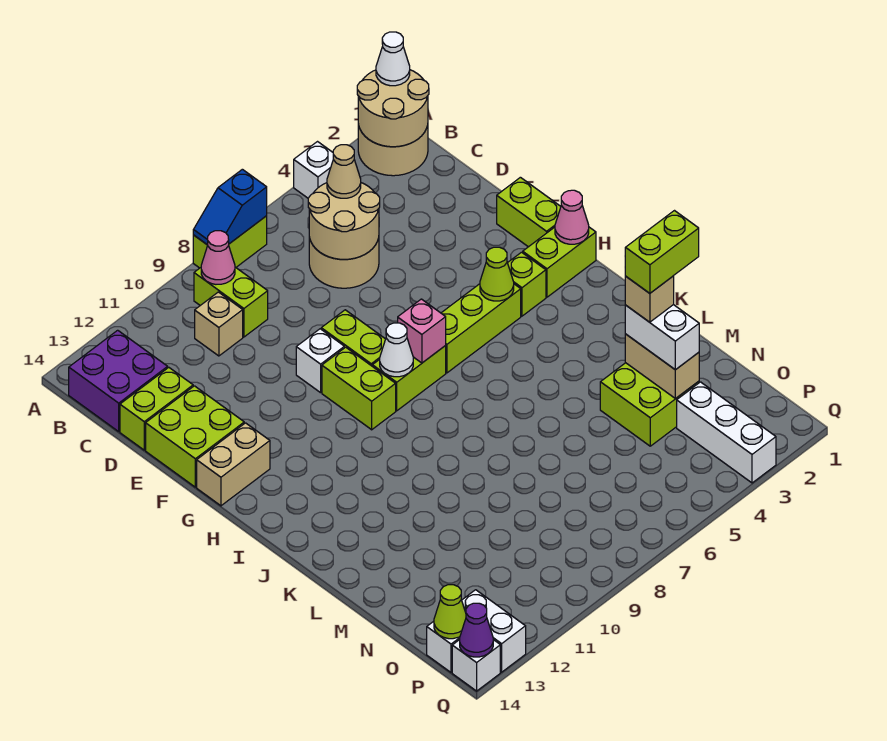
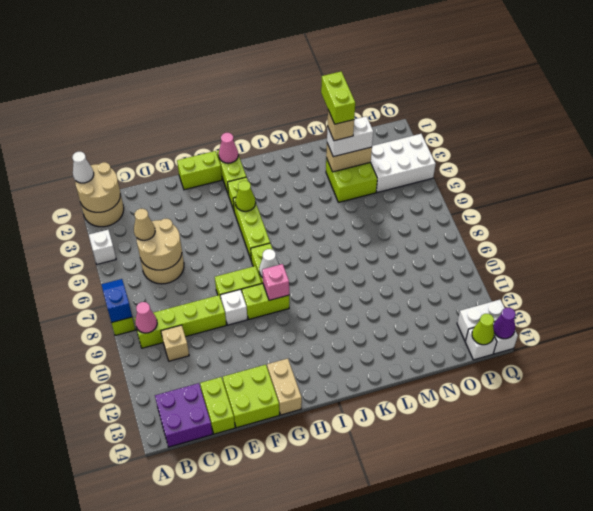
blue slope A7:A8 level 2 top 7 -> blue slope A7:A8 level 2 top 8
lime brick B9:C9 level 1 -> lime brick B9:E9 level 1
pink brick H7 level 2 -> pink brick H9 level 2
white brick O3:Q3 level 1 -> white brick O3:Q4 level 1

